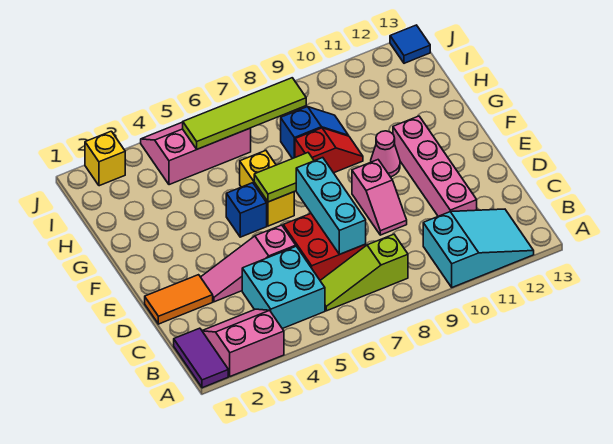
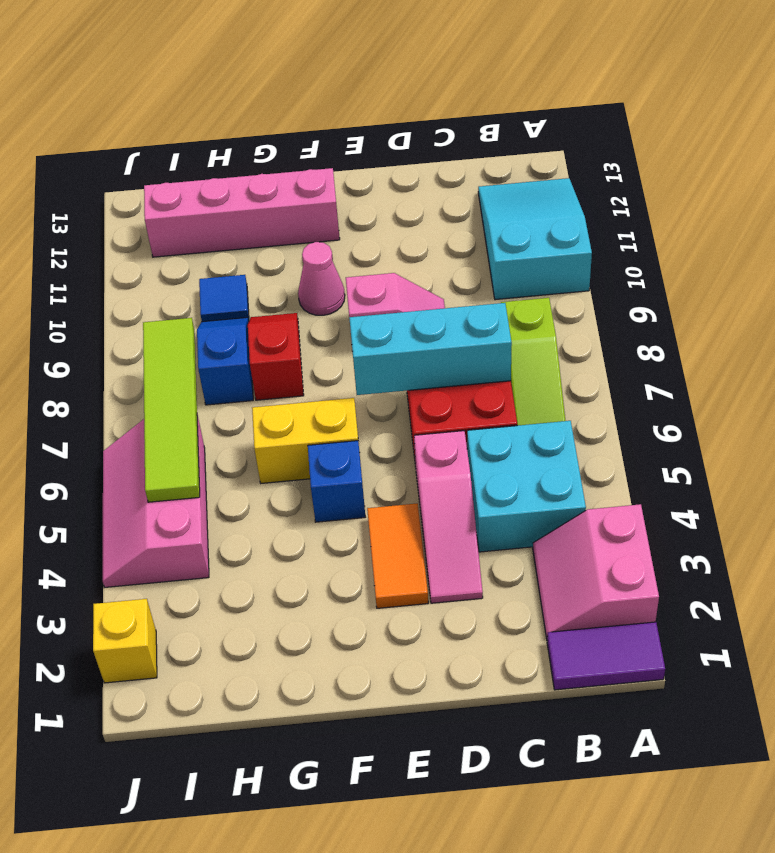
pink brick C11:F11 level 1 -> pink brick F12:I12 level 1
orange tile D1:D2 level 1 -> orange tile E3:E4 level 1
lime tile F6:F7 level 2 -> none
blue tile J13 level 1 -> blue tile H10 level 1

